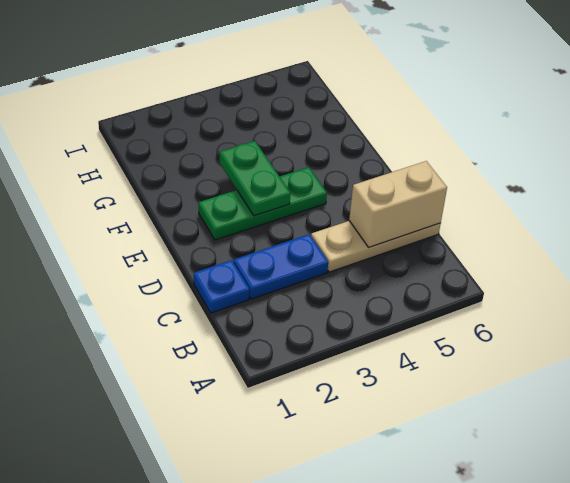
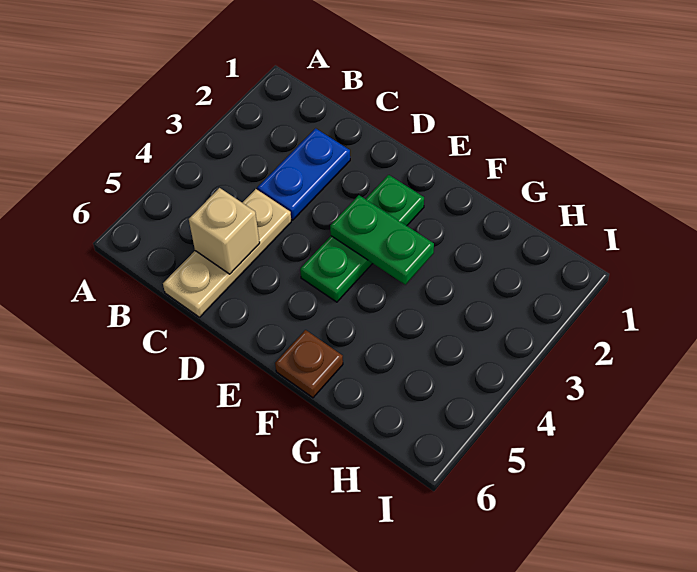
blue plate C1 level 1 -> none
tan brick C5:C6 level 2 -> tan brick C5 level 2
none -> brown plate F6 level 1

